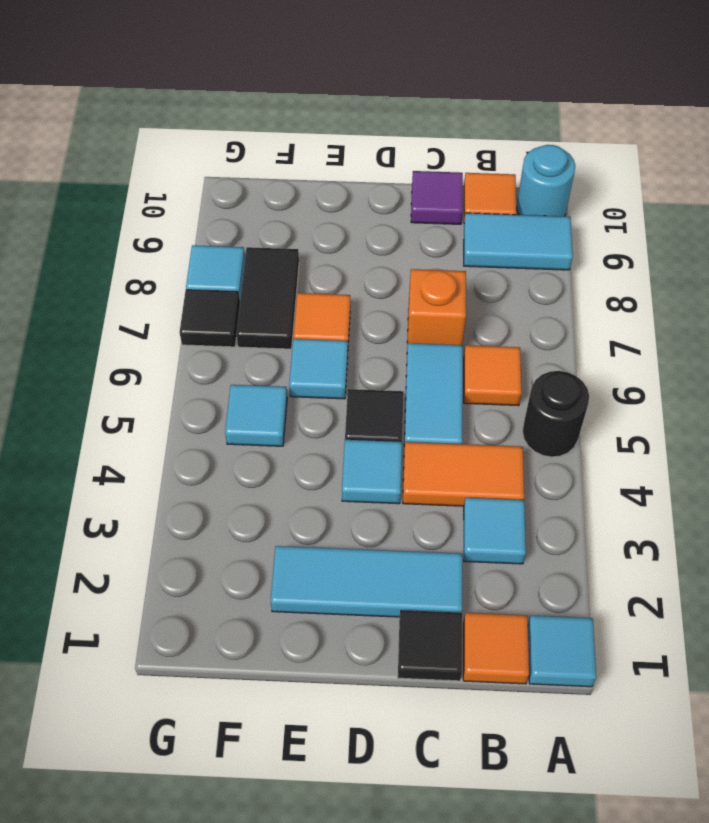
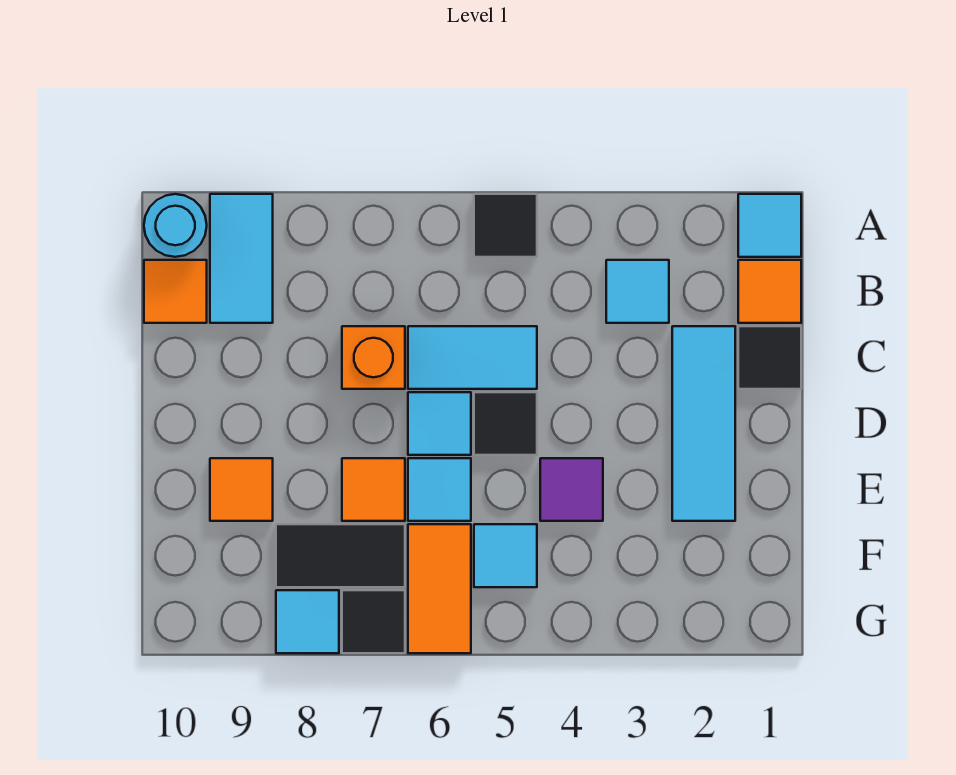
black round brick A5 level 1 -> black tile A5 level 1
orange tile B4:C4 level 1 -> orange tile F6:G6 level 1
orange tile B6 level 1 -> orange tile E9 level 1
purple tile C10 level 1 -> purple tile E4 level 1
cyan tile D4 level 1 -> cyan tile D6 level 1

